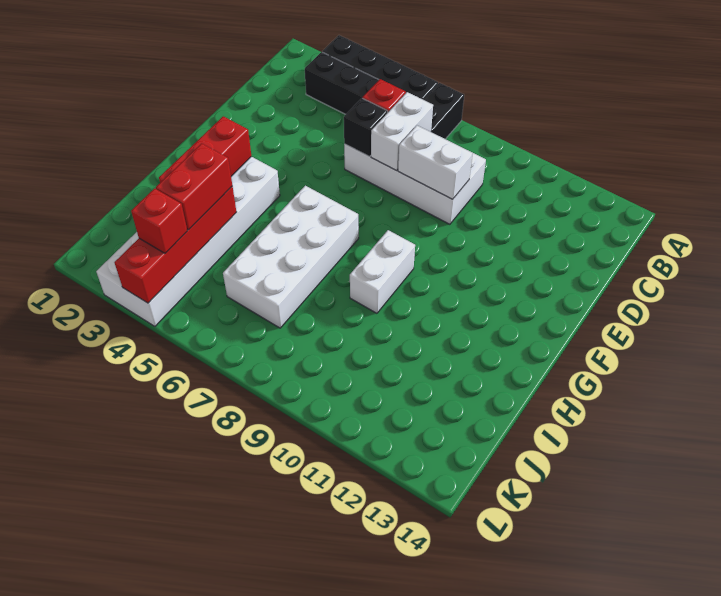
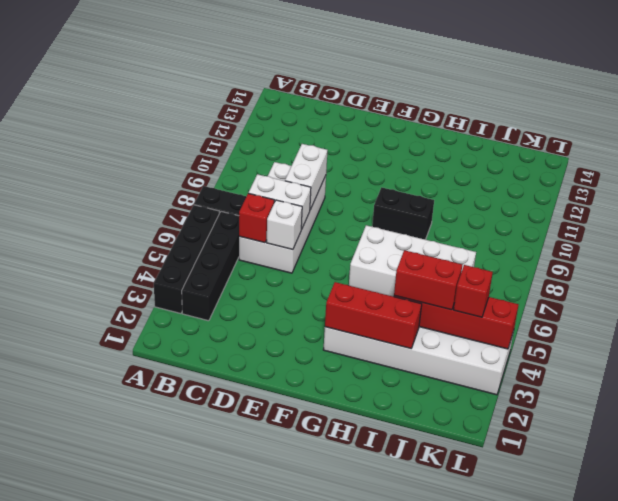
black brick D6 level 2 -> white brick D6 level 2
white brick G9:H9 level 1 -> black brick G9:H9 level 1

